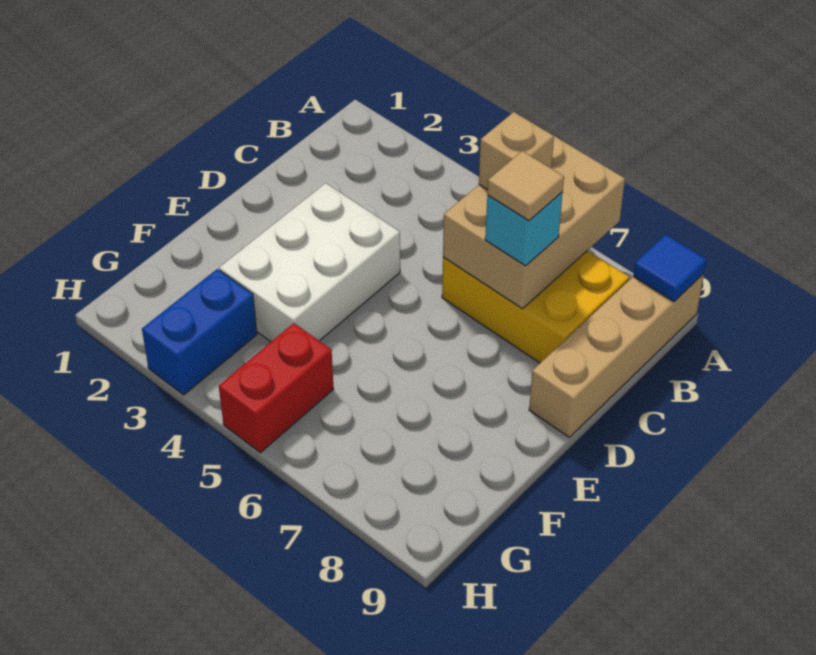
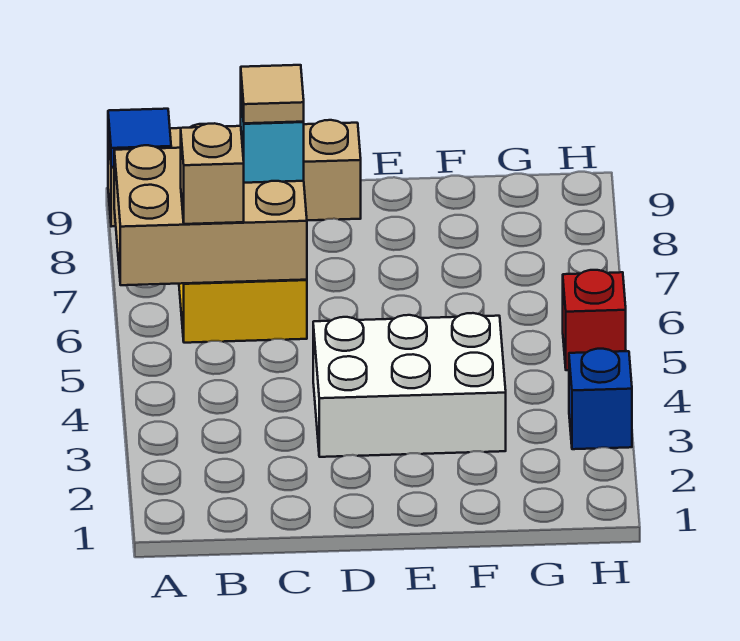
blue brick G3:H3 level 1 -> blue brick H3 level 1
red brick G5:H5 level 1 -> red brick H5 level 1

